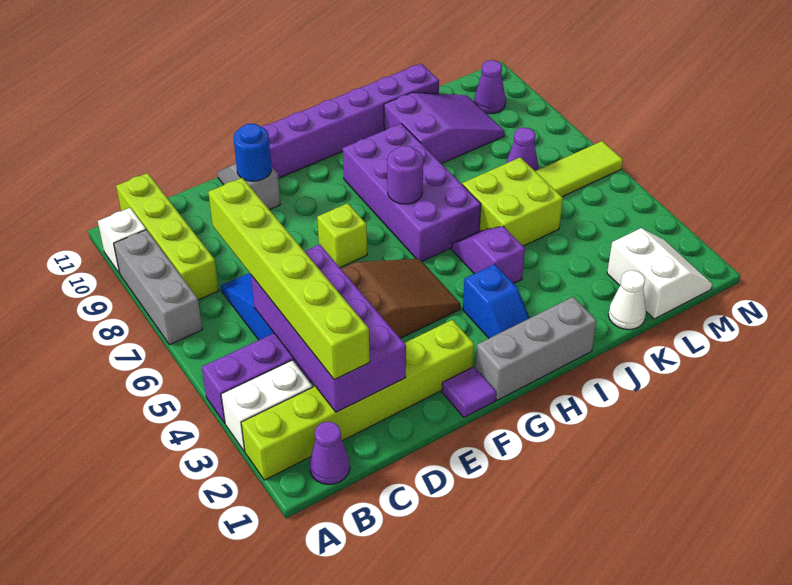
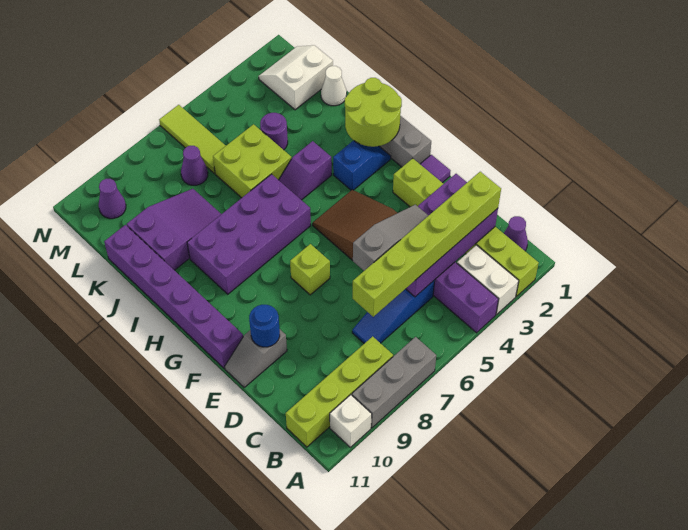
none -> grey slope D4:D6 level 3 top 6
none -> lime round brick H1:I2 level 2
purple round brick H7 level 2 -> purple round brick K4 level 1
purple slope J9:L10 level 1 top J -> purple slope J8:K10 level 1 top 10

